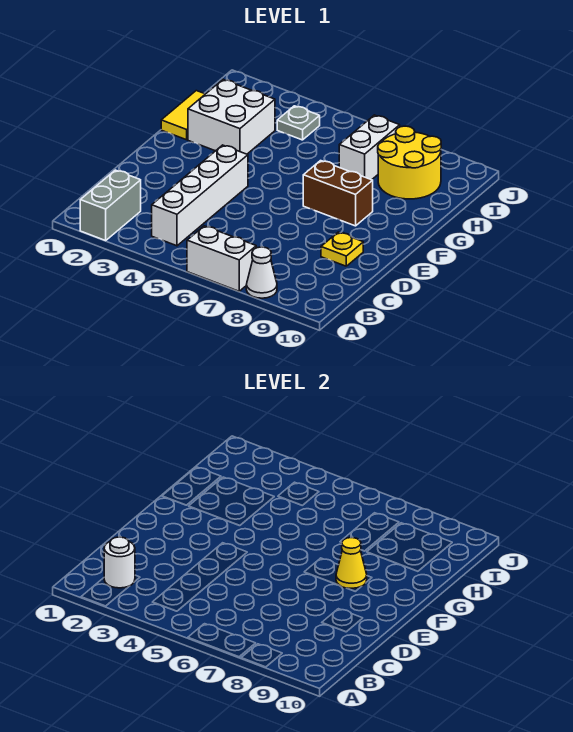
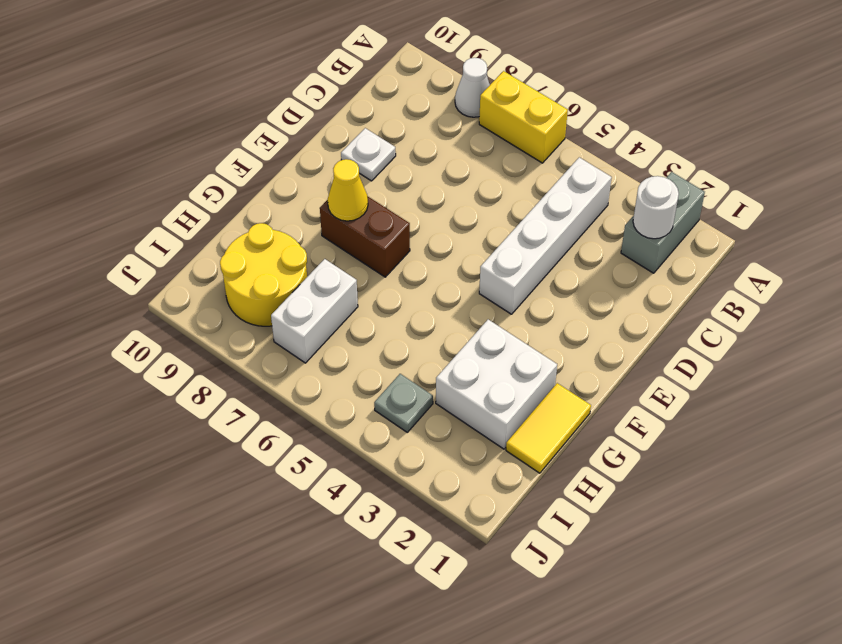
white brick A6:A7 level 1 -> yellow brick A6:A7 level 1
yellow plate D9 level 1 -> white plate D9 level 1

